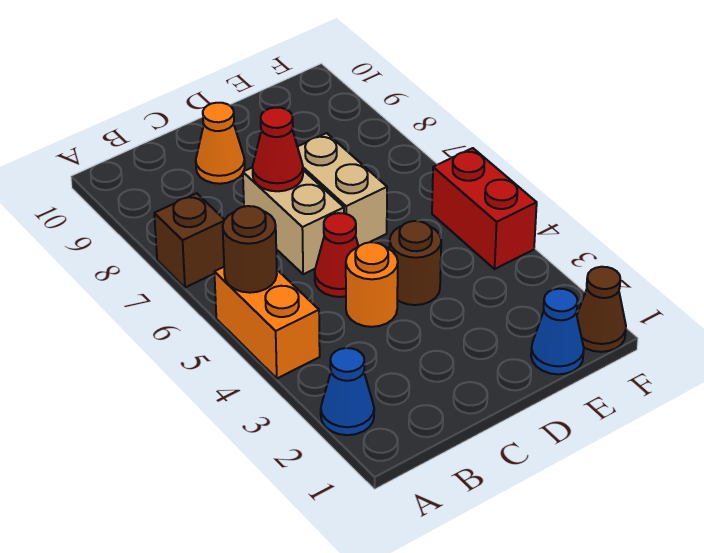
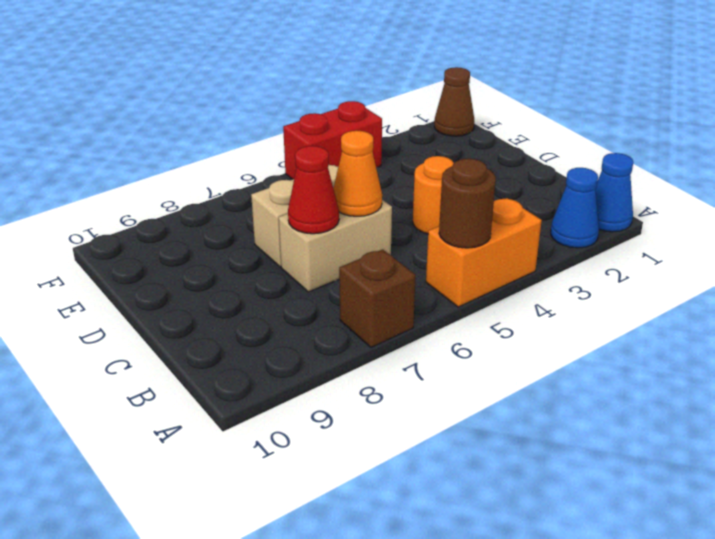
red cone C5 level 1 -> none
orange cone C9 level 1 -> orange cone C6 level 2
brown round brick D4 level 1 -> none
blue cone E1 level 1 -> blue cone A1 level 1

